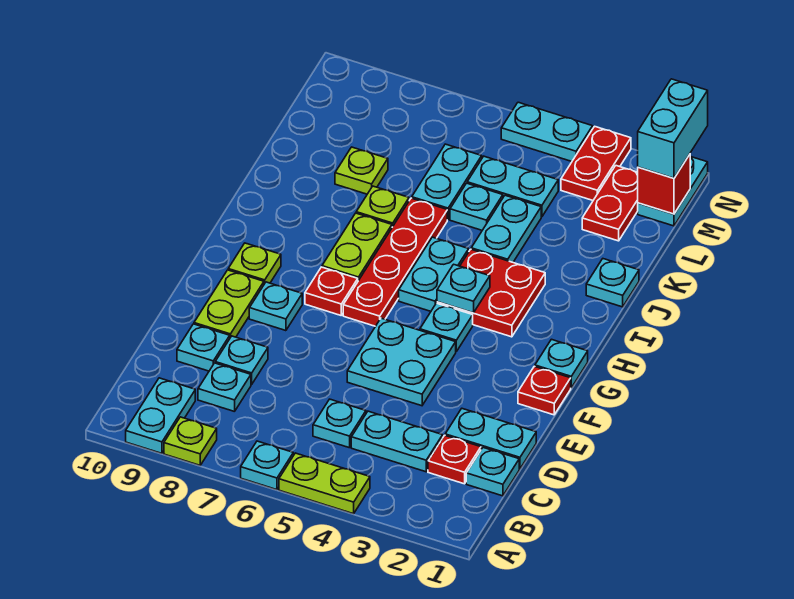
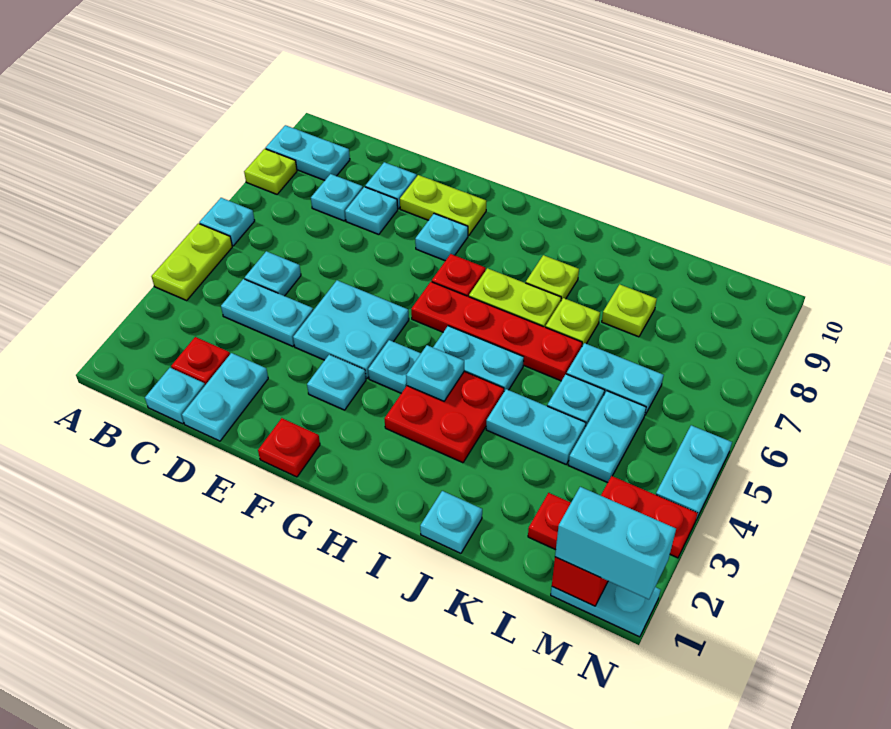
cyan plate C3:C4 level 1 -> cyan plate C4:D4 level 1
cyan plate G1 level 1 -> cyan plate F3 level 1
lime plate G9 level 1 -> lime plate I8 level 1

